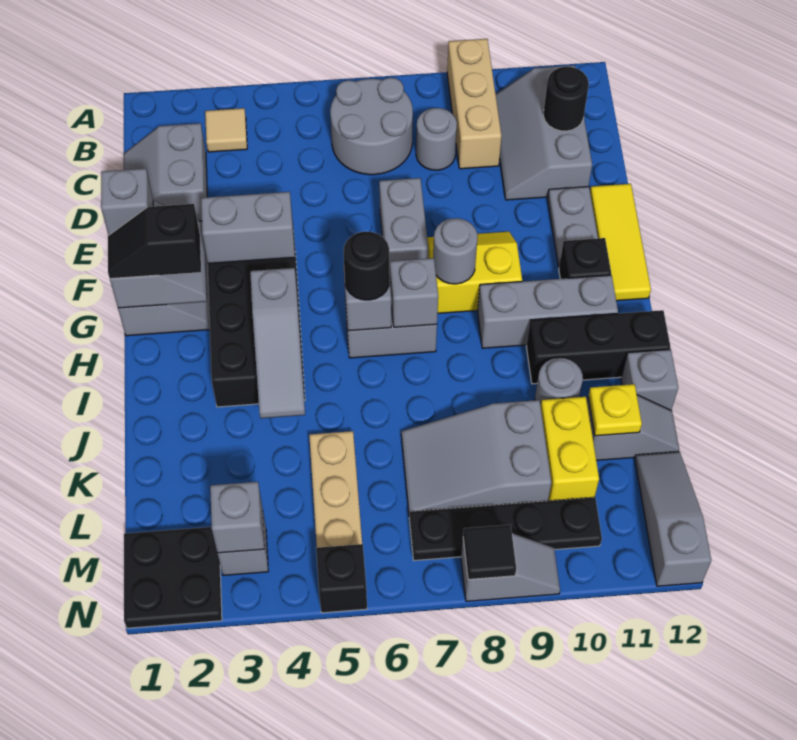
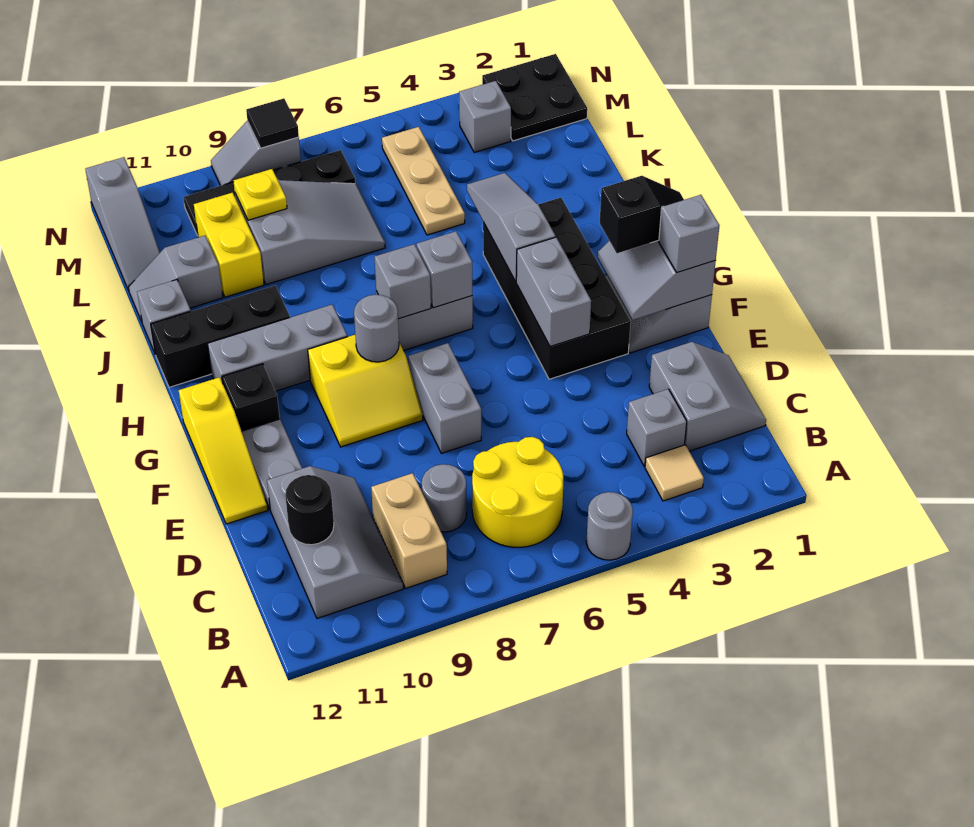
tan brick A9:C9 level 1 -> tan brick B9:C9 level 1
grey round brick B6:C7 level 1 -> yellow round brick B6:C7 level 1
yellow tile E12:G12 level 1 -> yellow slope E12:G12 level 1 top G
grey brick F3:F4 level 2 -> grey brick F4:G4 level 2
black round brick H6 level 3 -> none
grey round brick J10 level 1 -> grey round brick A5 level 1
yellow plate K11 level 2 -> yellow plate L9 level 2
grey brick M3 level 2 -> grey brick C3 level 1
black brick N5 level 1 -> none

